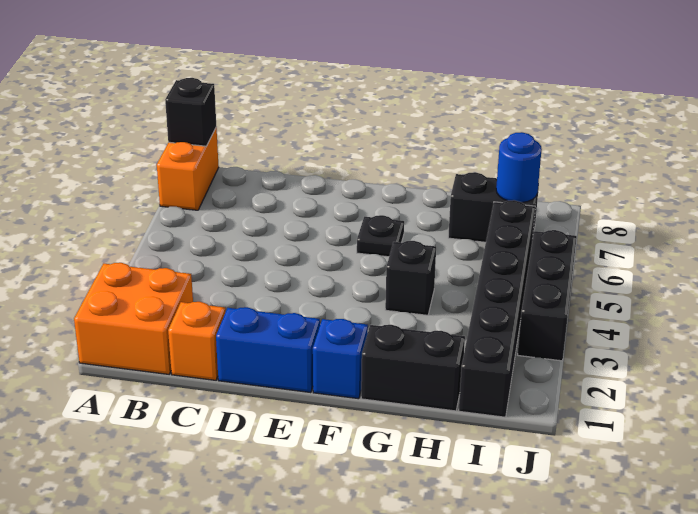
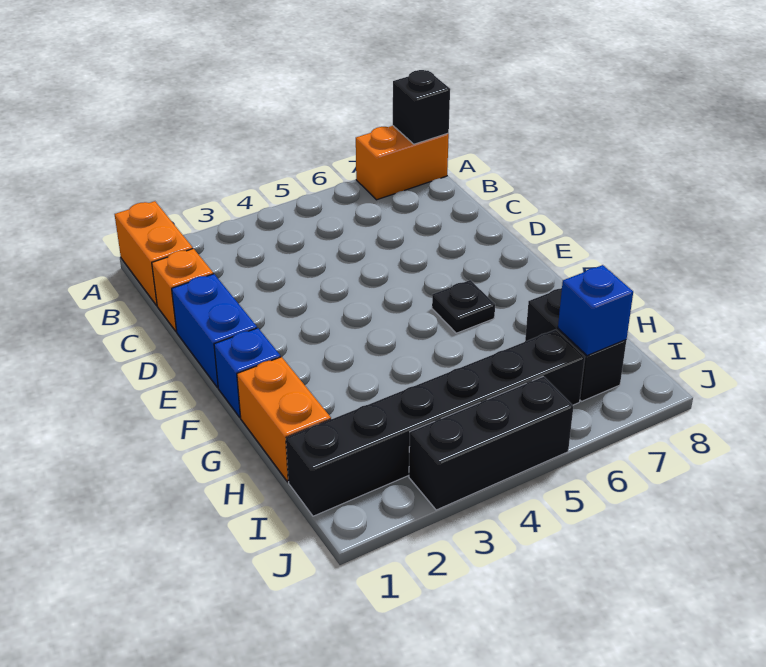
orange brick A1:B2 level 1 -> orange brick A1:B1 level 1
black brick G1:H1 level 1 -> orange brick G1:H1 level 1
black brick G4 level 1 -> none
blue round brick I7 level 2 -> blue brick I7 level 2

